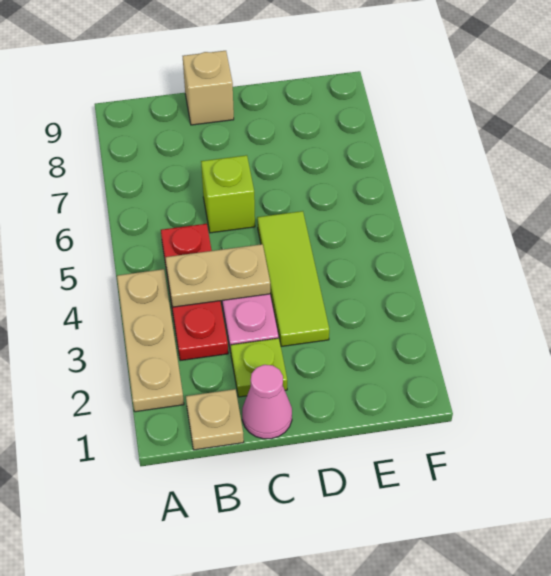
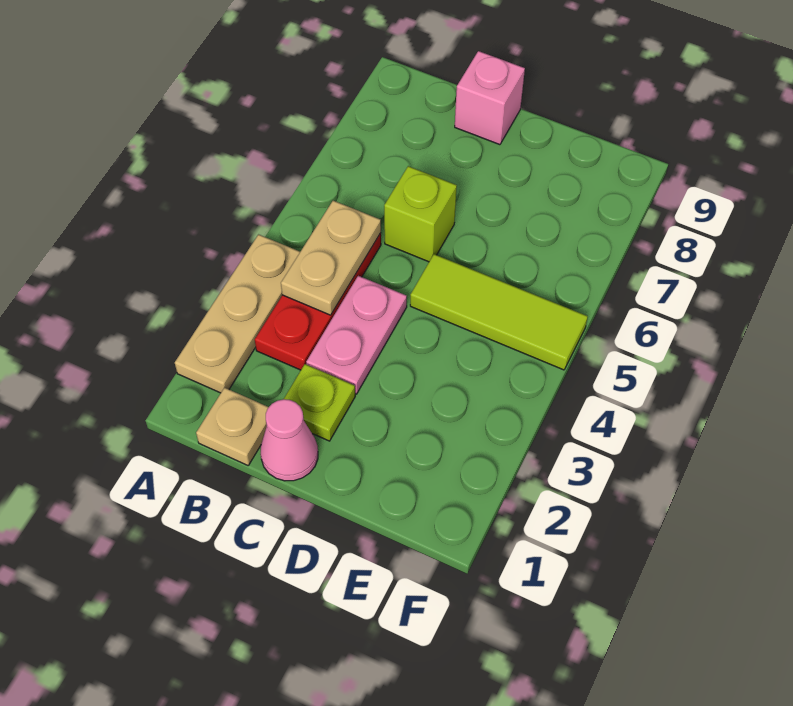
tan plate B4:C4 level 2 -> tan plate B4:B5 level 2
tan brick C9 level 1 -> pink brick C9 level 1
lime tile D3:D5 level 1 -> lime tile D5:F5 level 1

